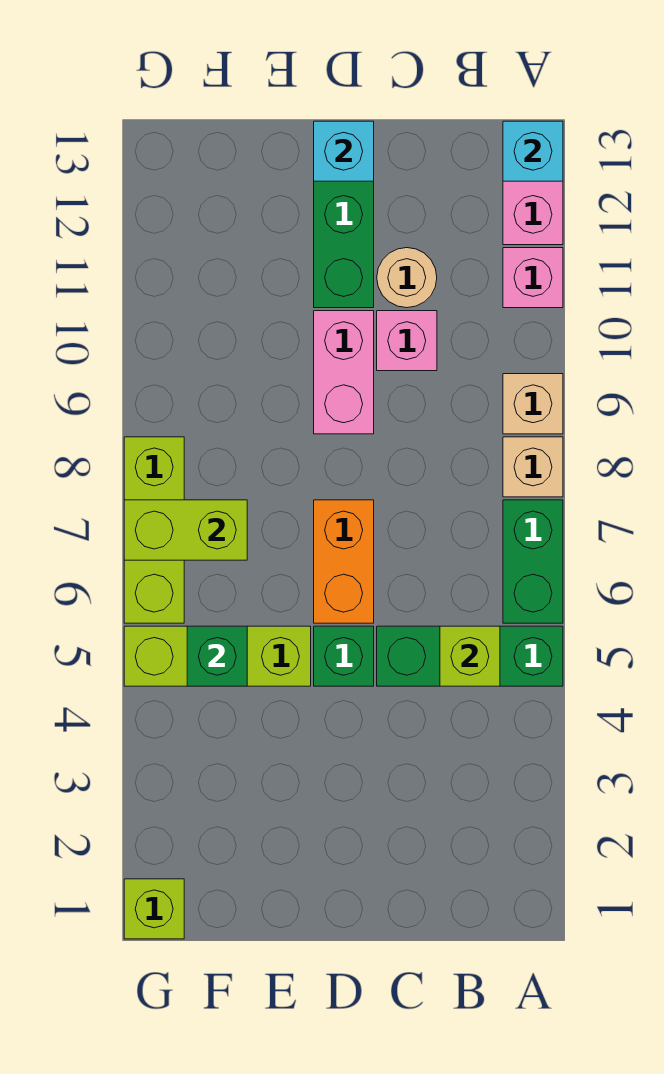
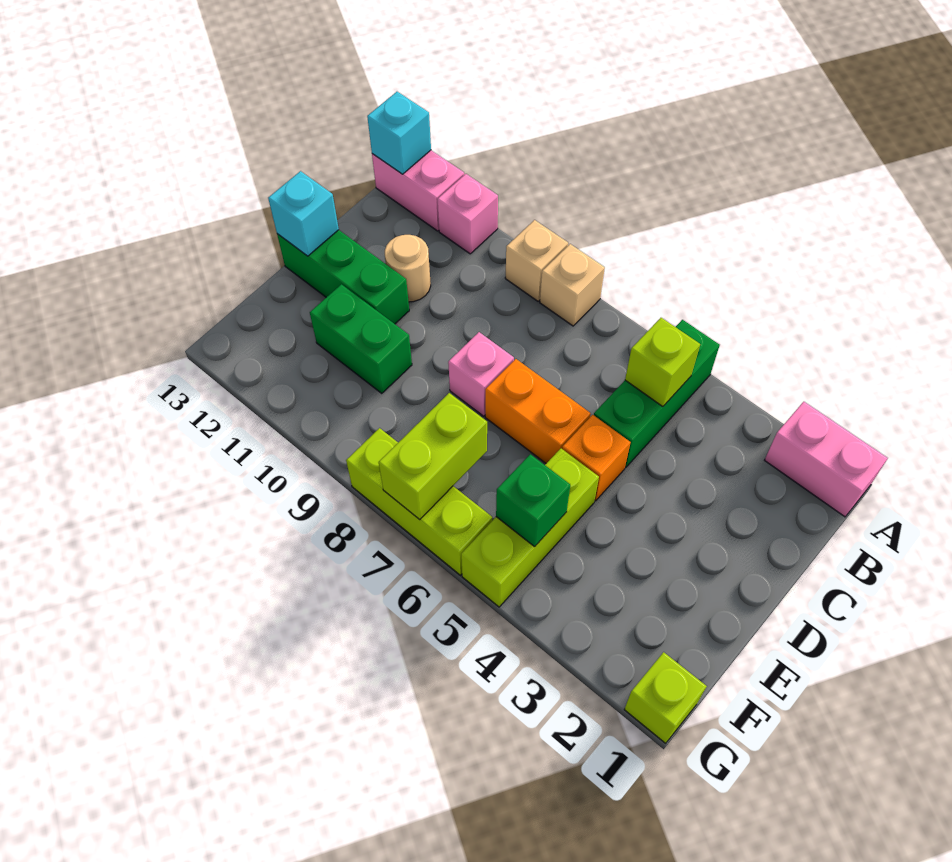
green brick A6:A7 level 1 -> green brick E10:E11 level 1
pink brick C10 level 1 -> pink brick D8 level 1
green brick D5 level 1 -> orange brick D5 level 1
pink brick D9:D10 level 1 -> pink brick A1:A2 level 1

